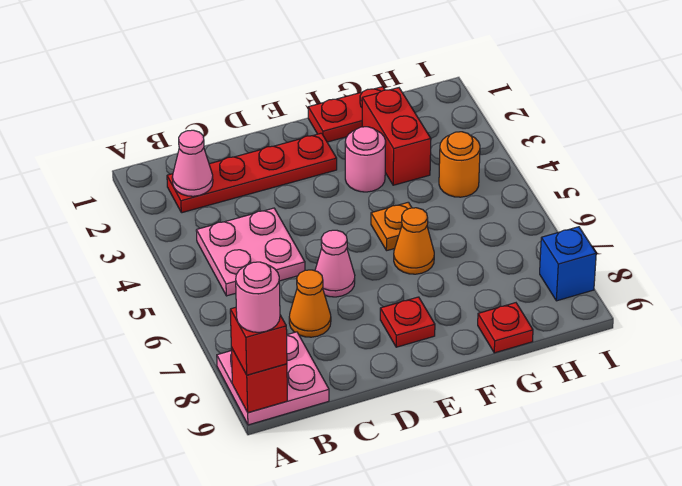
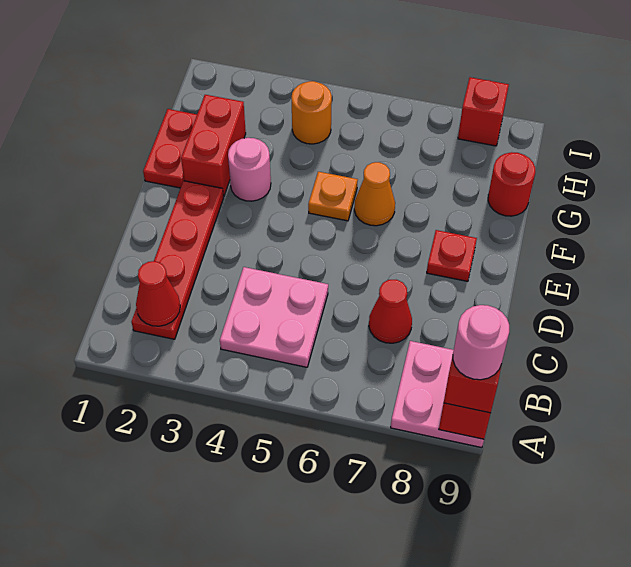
pink cone B2 level 2 -> red cone B2 level 2
orange cone C7 level 1 -> red cone C7 level 1
pink cone D6 level 1 -> none
red brick G2:G3 level 1 -> red brick F2:G2 level 1
red plate G9 level 1 -> red round brick G9 level 1
blue brick I8 level 1 -> red brick I8 level 1

